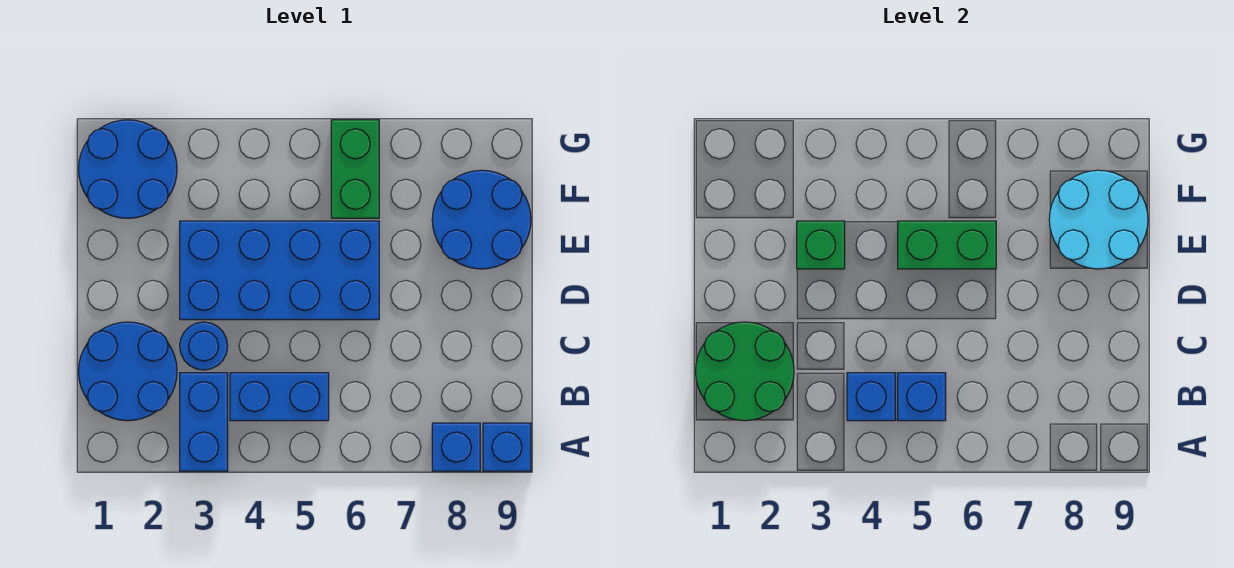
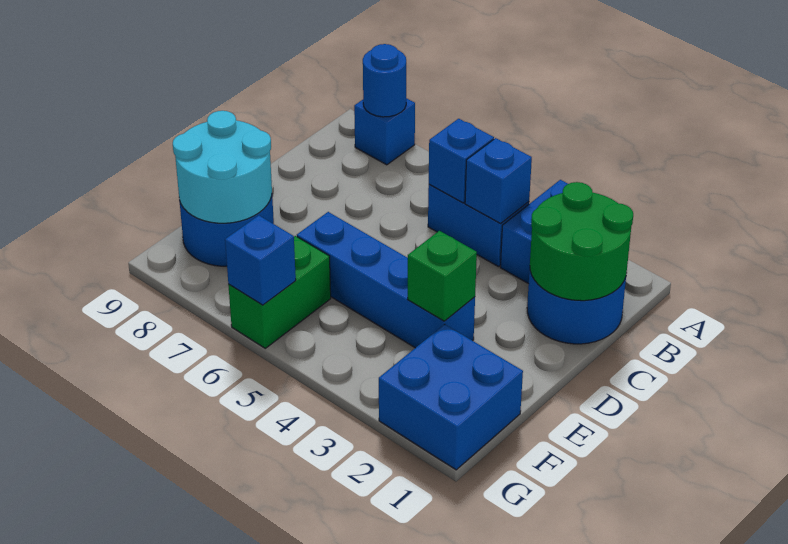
blue brick A9 level 1 -> blue brick G6 level 2
blue round brick C3 level 1 -> blue round brick A8 level 2
blue brick D3:E6 level 1 -> blue brick E3:E6 level 1
green brick E5:E6 level 2 -> none
blue round brick F1:G2 level 1 -> blue brick F1:G2 level 1

